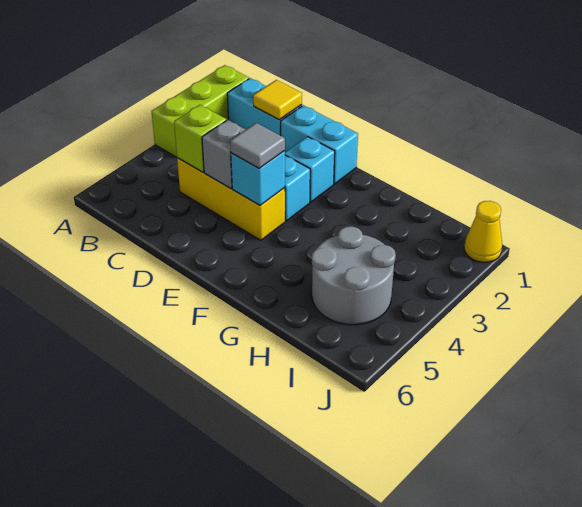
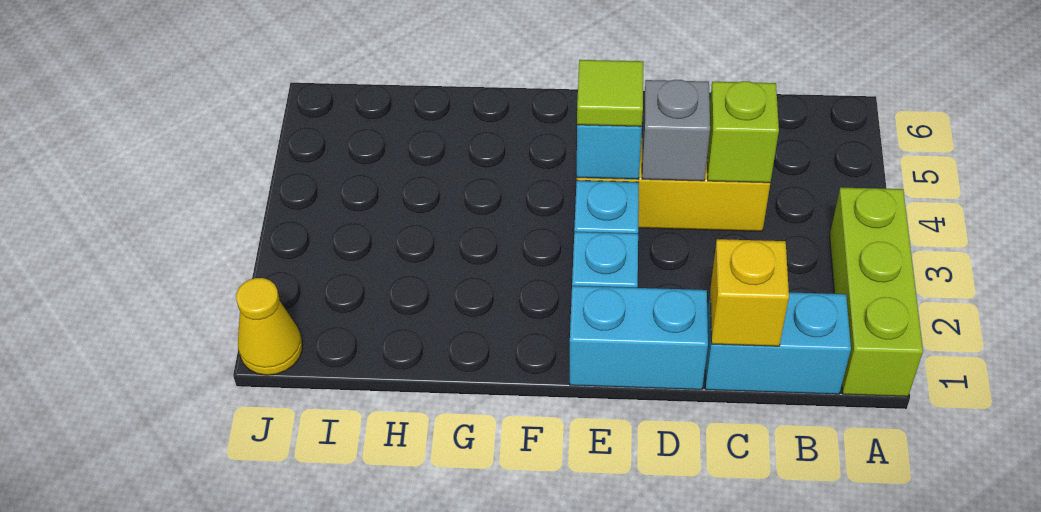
yellow tile C1 level 2 -> yellow brick C1 level 2
grey tile E4 level 3 -> lime tile E4 level 3
grey round brick H4:I5 level 1 -> none

